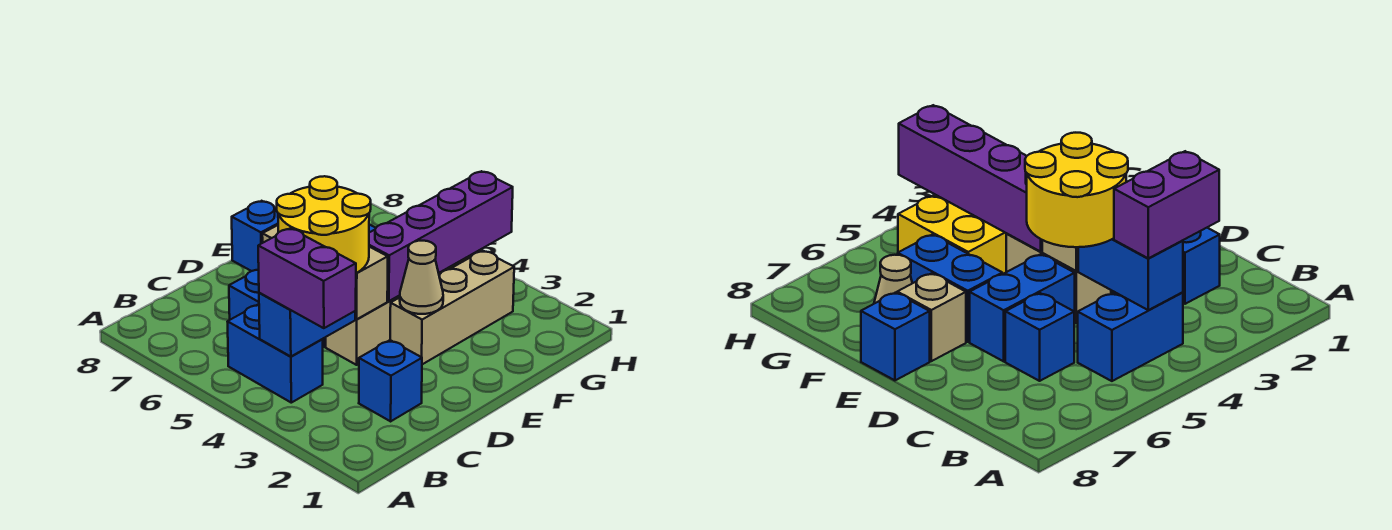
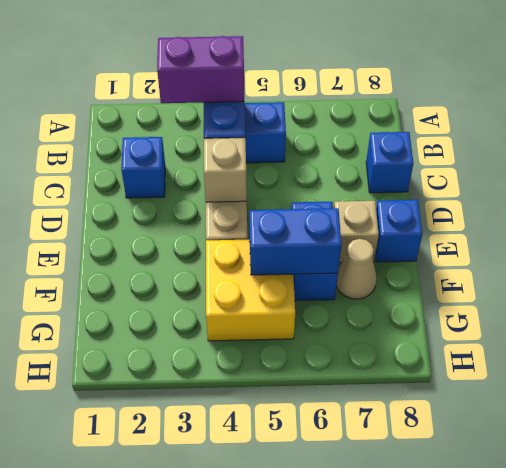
yellow round brick C4:D5 level 3 -> none
blue brick C6 level 1 -> blue brick C8 level 1
blue brick D5:D6 level 1 -> blue brick F5:F6 level 2
tan brick E3:G3 level 1 -> none
tan cone E3 level 2 -> none
purple brick E4:H4 level 2 -> none

